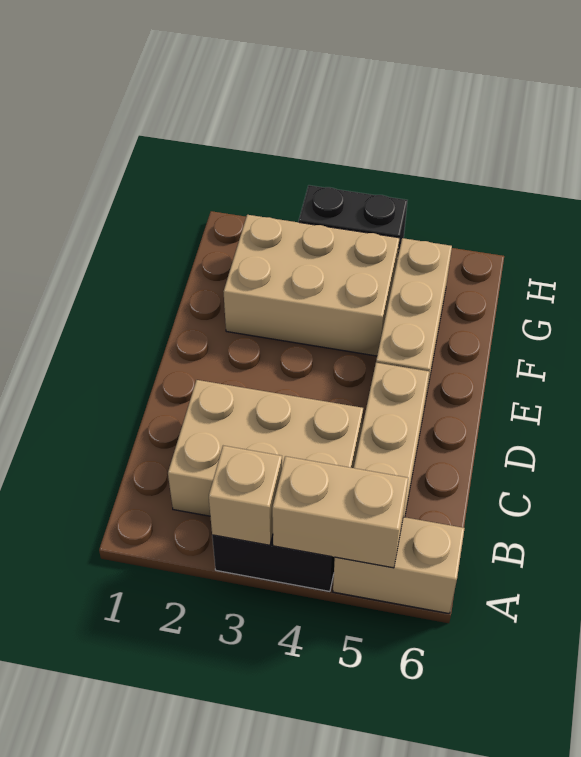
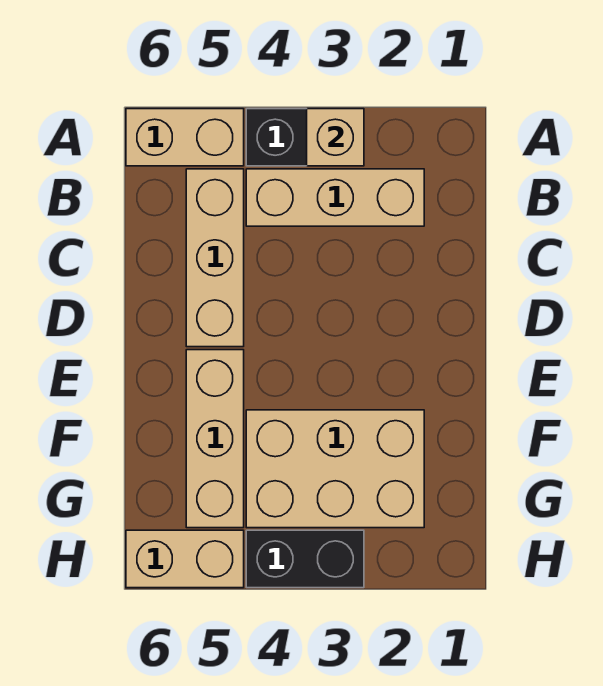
tan brick A4:A5 level 2 -> tan brick H5:H6 level 1
tan brick B2:C4 level 1 -> tan brick B2:B4 level 1

